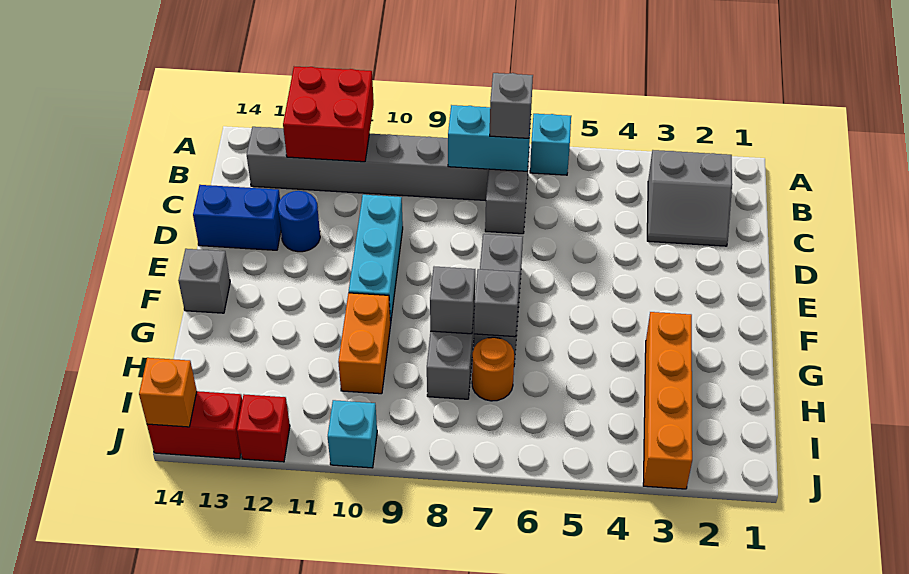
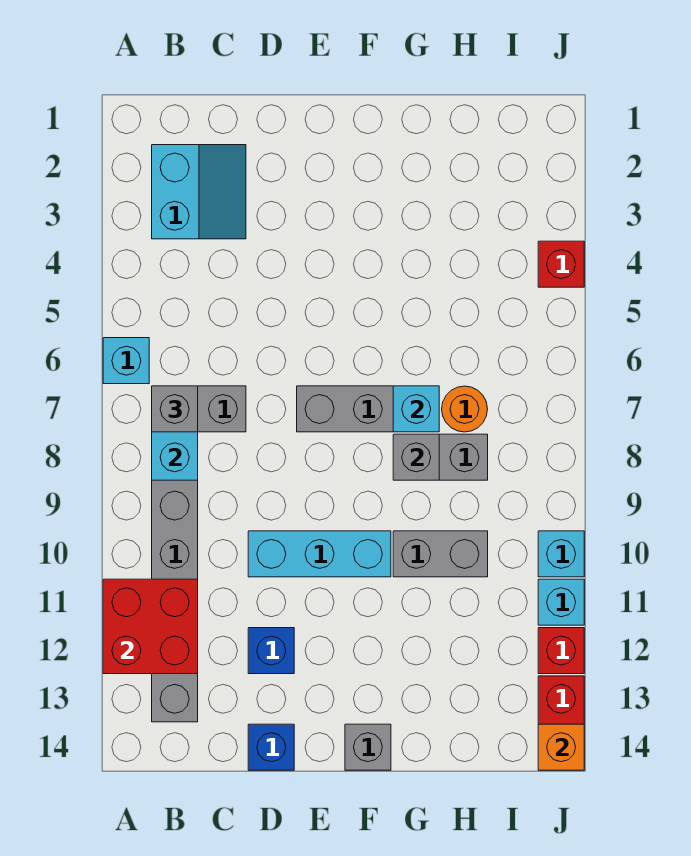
grey slope B2:C3 level 1 top B -> cyan slope B2:C3 level 1 top B
blue round brick D12 level 1 -> blue brick D12 level 1
blue brick D13:D14 level 1 -> blue brick D14 level 1
orange brick G3:J3 level 1 -> none
grey brick G7 level 2 -> cyan brick G7 level 2
orange brick G10:H10 level 1 -> grey brick G10:H10 level 1
none -> red brick J4 level 1
none -> cyan brick J11 level 1

